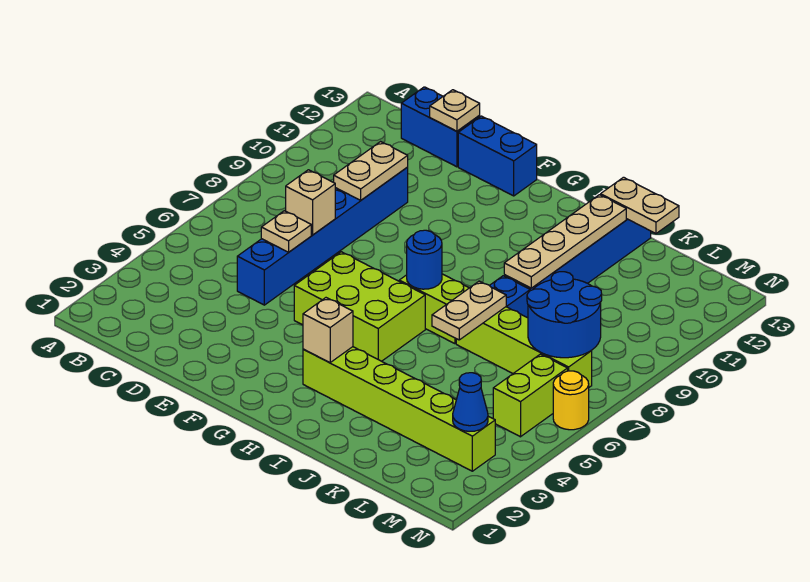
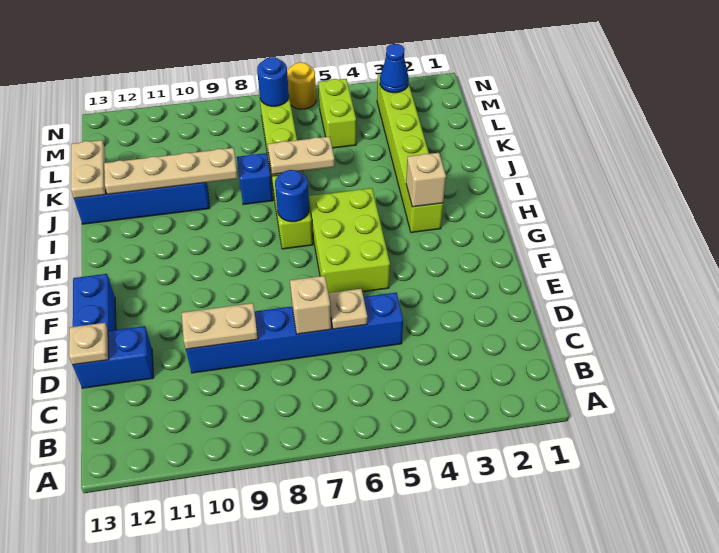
blue brick C13:D13 level 1 -> blue brick D12:D13 level 1
blue round brick L7:M8 level 2 -> blue round brick M7 level 2
lime brick M5:M6 level 1 -> lime brick L5:M5 level 1

